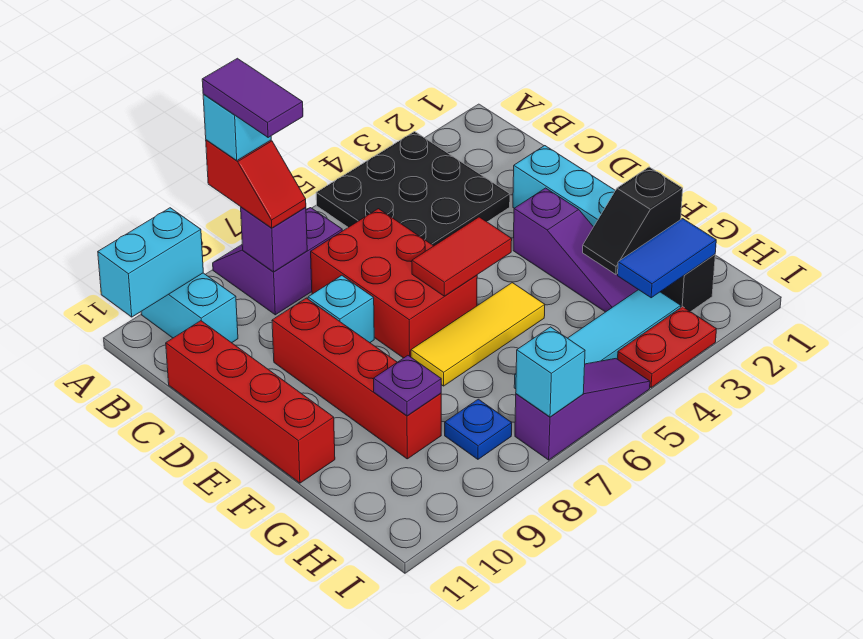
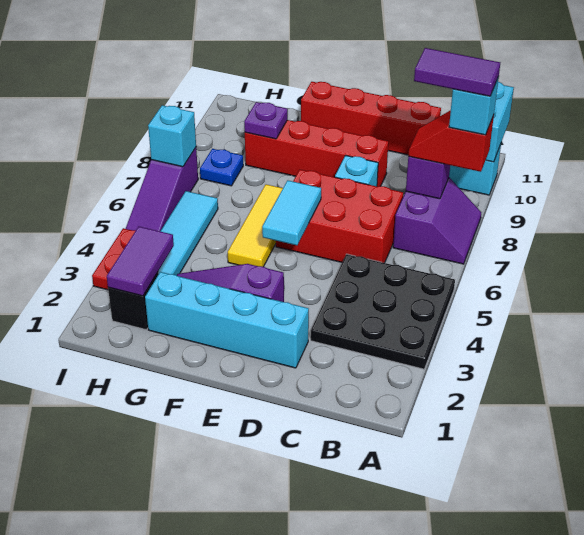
red tile E5:E6 level 2 -> cyan tile E5:E6 level 2
black slope G2:G3 level 2 top 2 -> none
blue tile H2:H3 level 2 -> purple tile H2:H3 level 2

